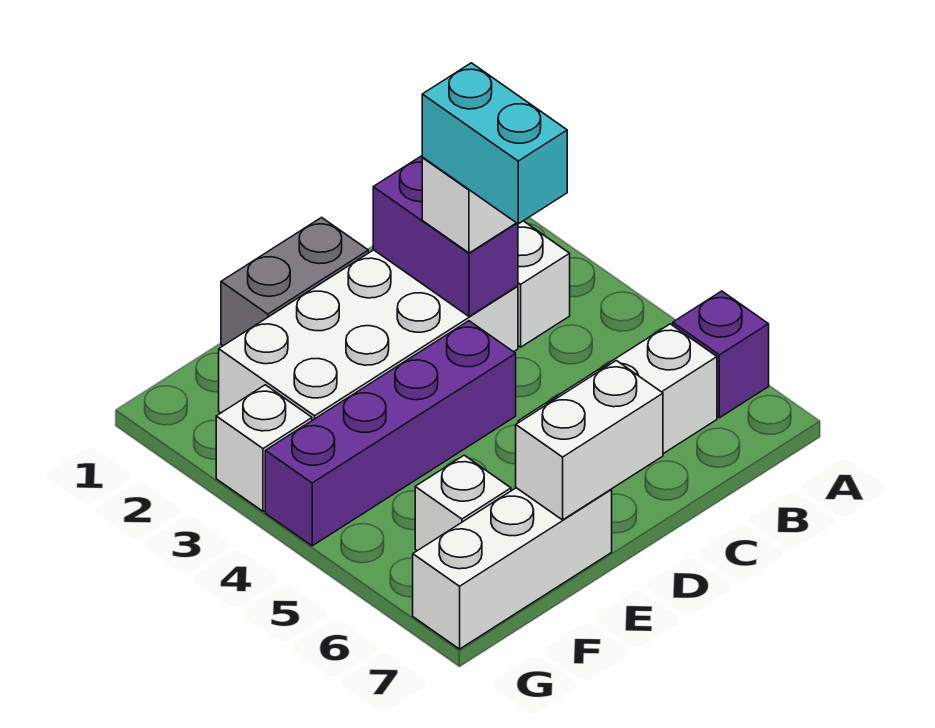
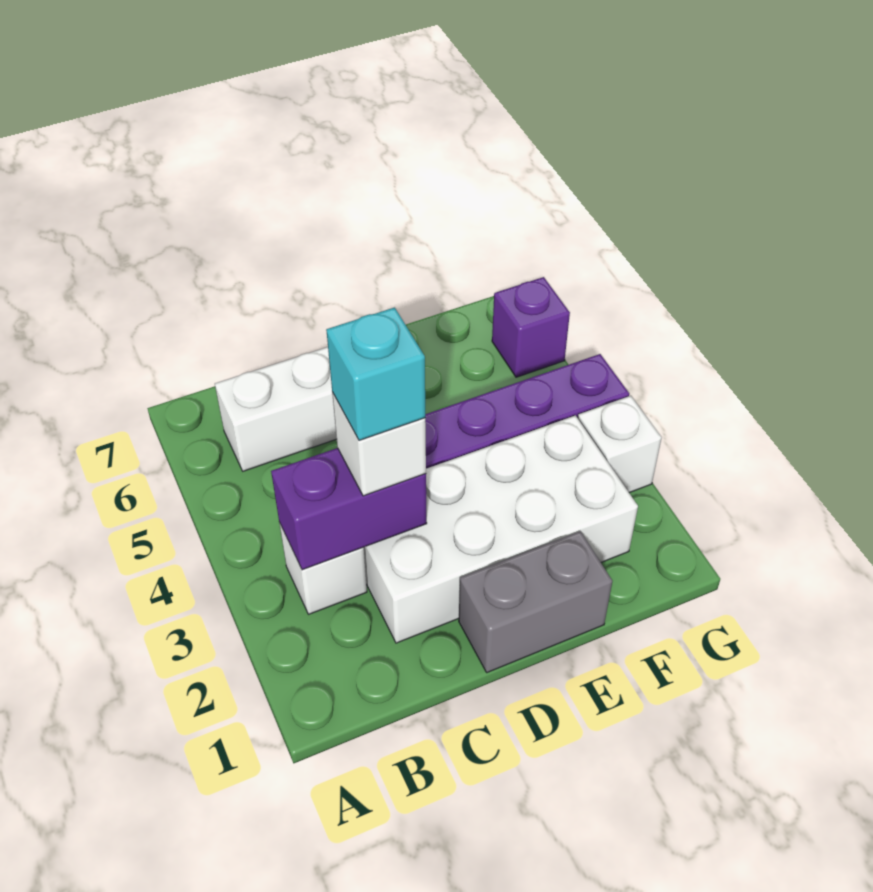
purple brick A6 level 1 -> purple brick G6 level 1
purple brick C2:C3 level 2 -> purple brick B3:C3 level 2
cyan brick C3:C4 level 4 -> cyan brick C3 level 4
white brick D7:E7 level 2 -> none
white brick E7:G7 level 1 -> none
white brick F6 level 1 -> none

